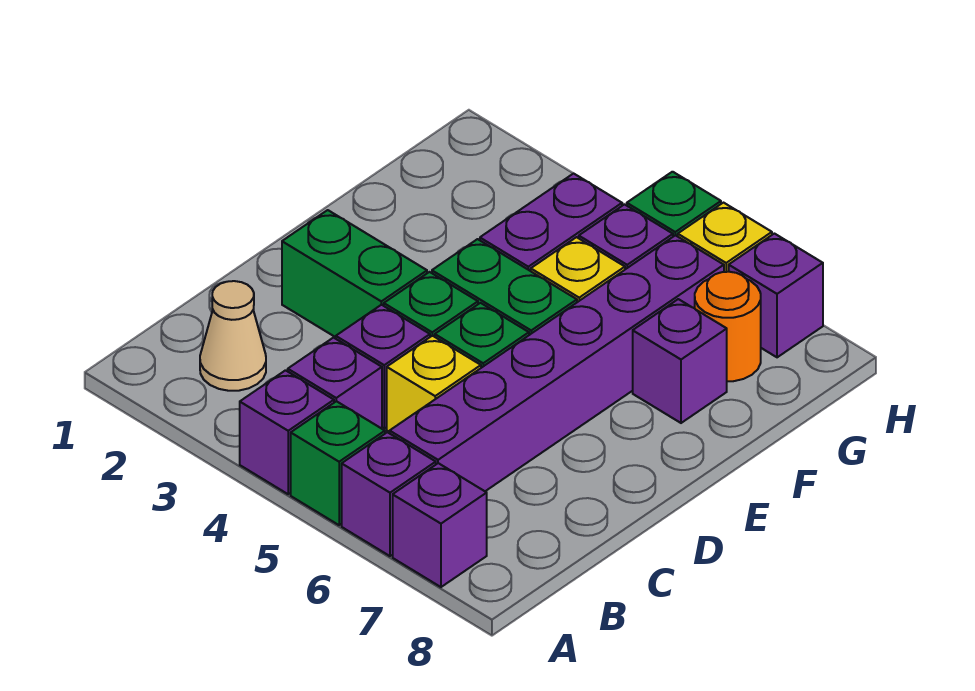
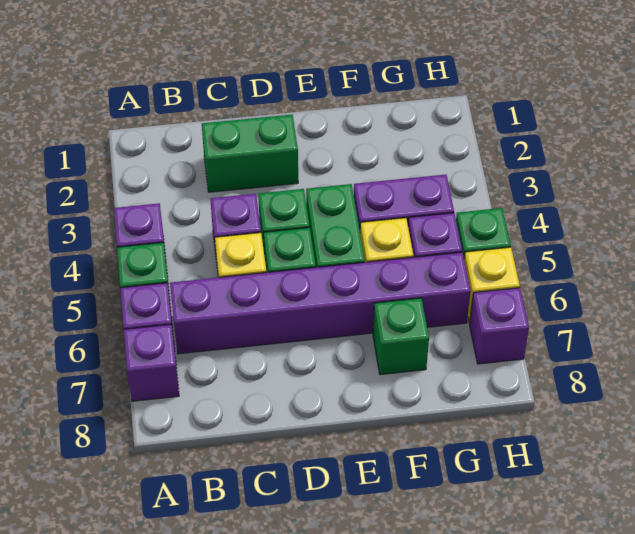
tan cone B2 level 1 -> none
purple brick B4 level 1 -> none
green brick D2:D3 level 1 -> green brick C2:D2 level 1
purple brick F7 level 1 -> green brick F7 level 1
orange round brick G7 level 1 -> none

